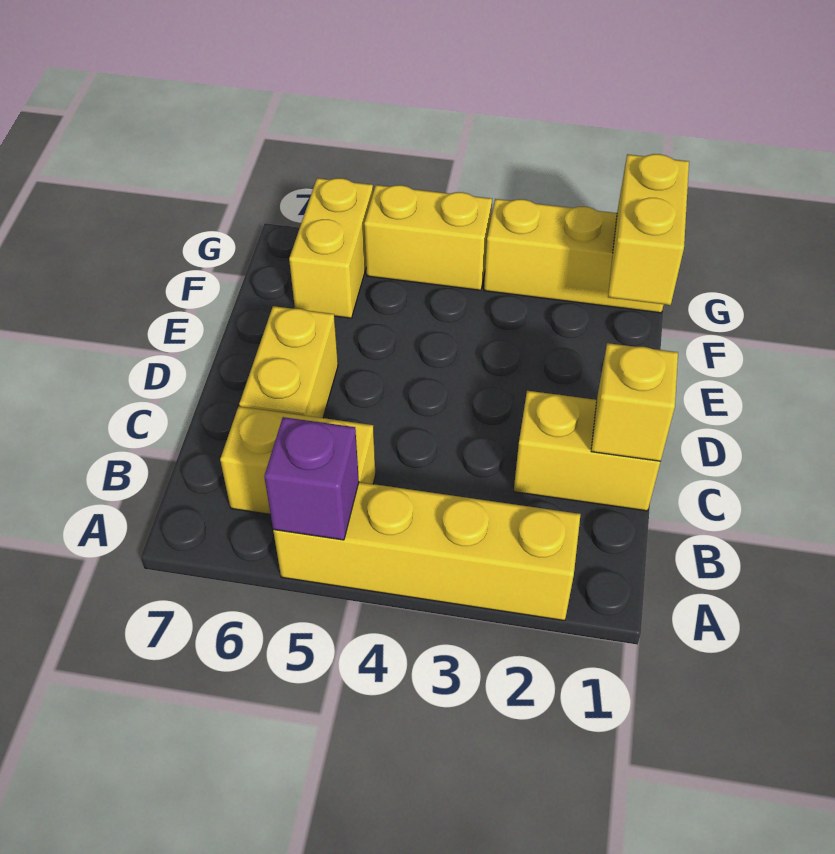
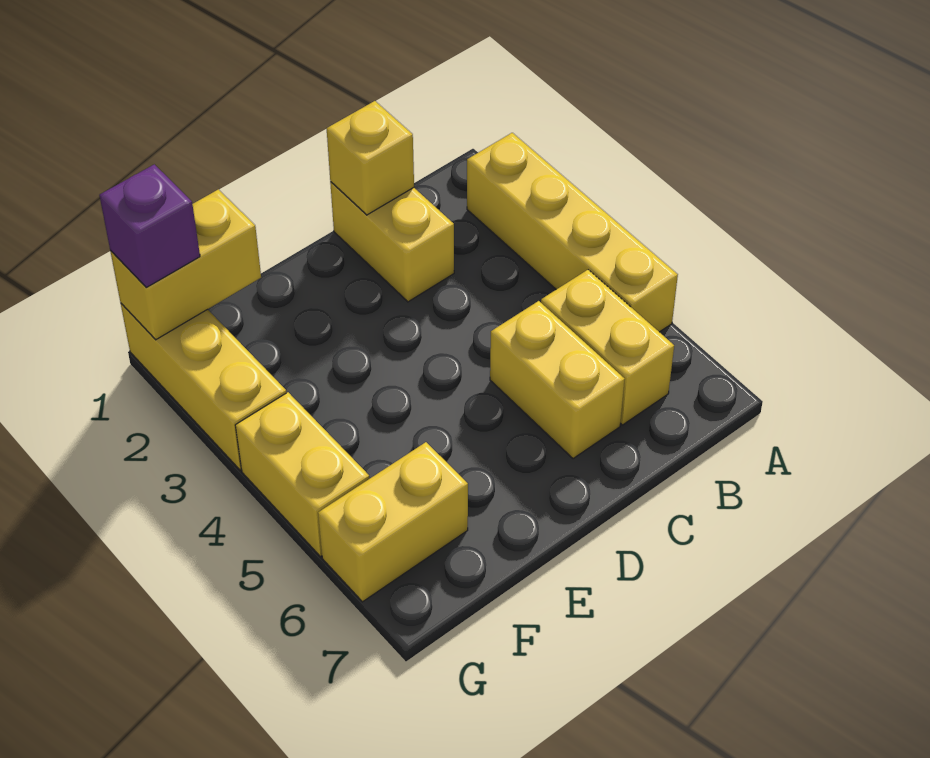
purple brick A5 level 2 -> purple brick G1 level 3
yellow brick C6:D6 level 1 -> yellow brick C5:C6 level 1

